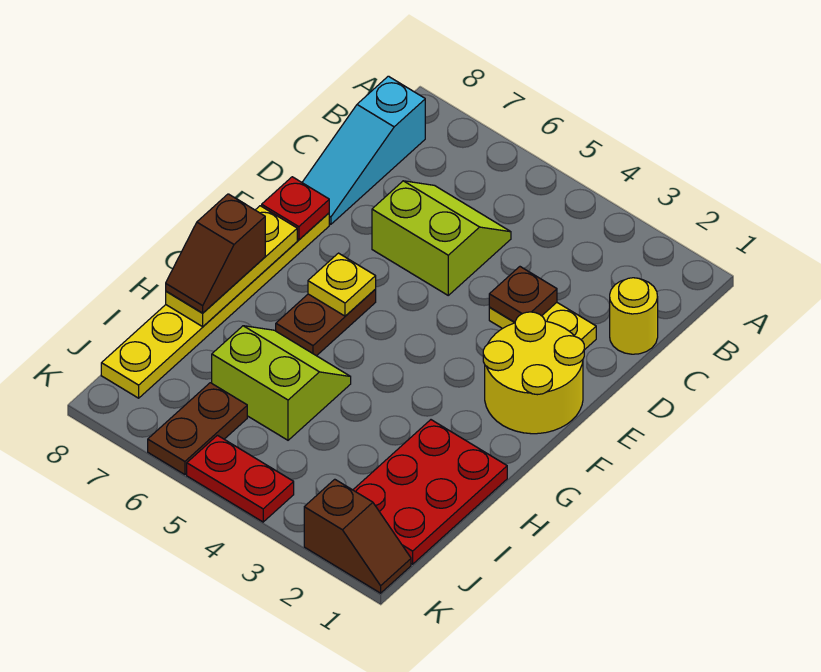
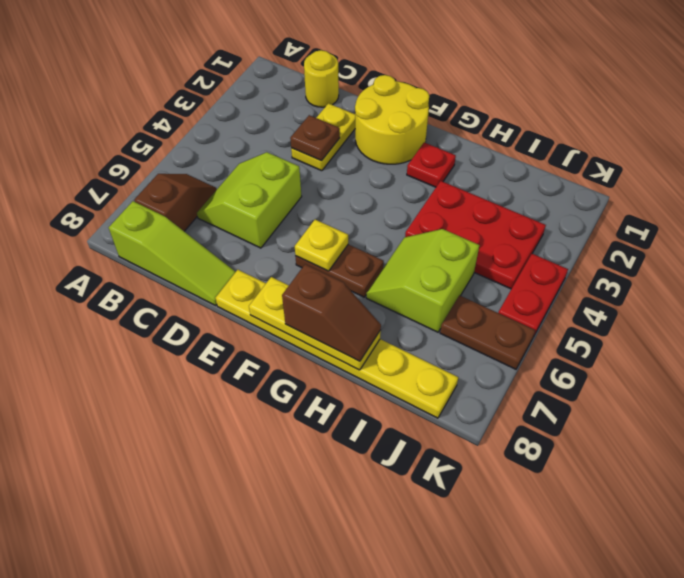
cyan slope B8:D8 level 1 top B -> lime slope B8:D8 level 1 top B
red plate E8 level 2 -> red plate G2 level 1
red plate H1:J2 level 1 -> red plate H3:J4 level 1
brown slope K1:K2 level 1 top 2 -> brown slope B6:B7 level 1 top 7

